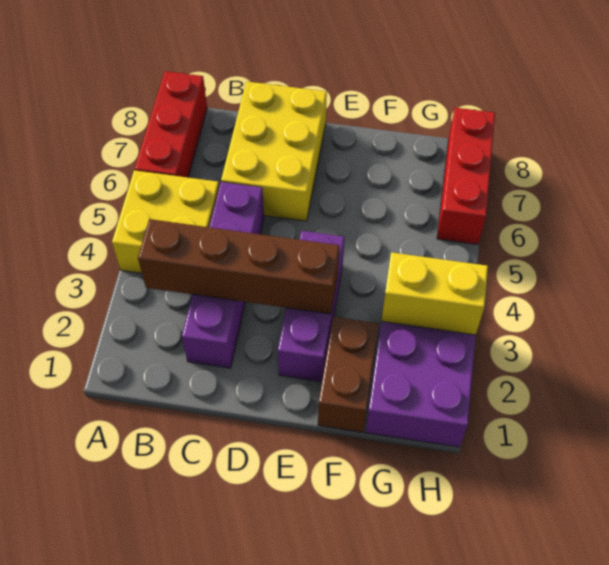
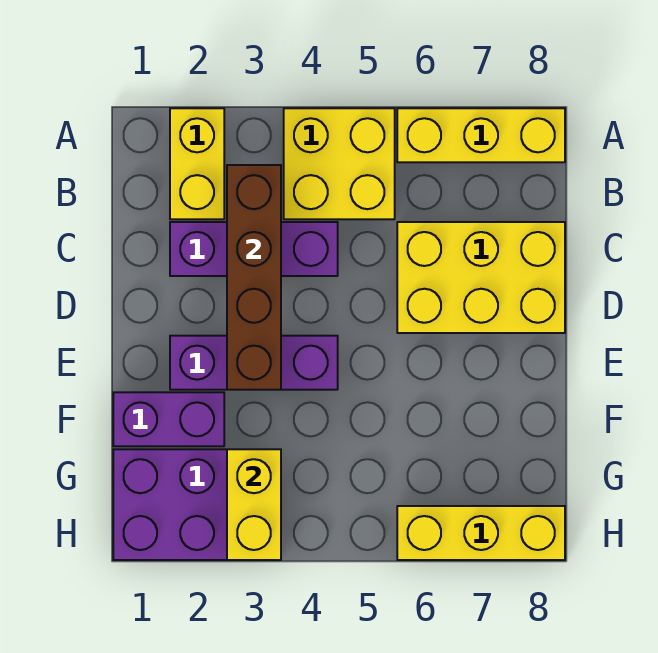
none -> yellow brick A2:B2 level 1
red brick A6:A8 level 1 -> yellow brick A6:A8 level 1
purple brick C2:C5 level 1 -> purple brick C2:C4 level 1
brown brick F1:F2 level 1 -> purple brick F1:F2 level 1
red brick H6:H8 level 1 -> yellow brick H6:H8 level 1

